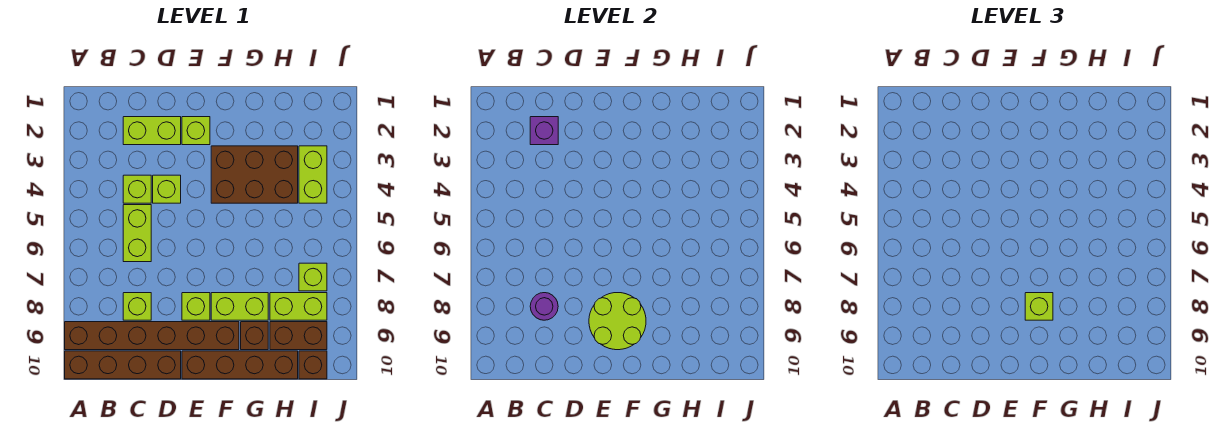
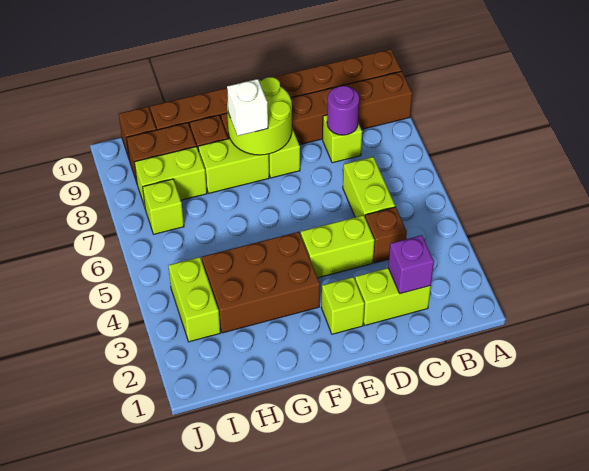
lime brick C4 level 1 -> brown brick C4 level 1
lime brick D4 level 1 -> lime brick D4:E4 level 1
lime brick F8 level 3 -> white brick F8 level 3

